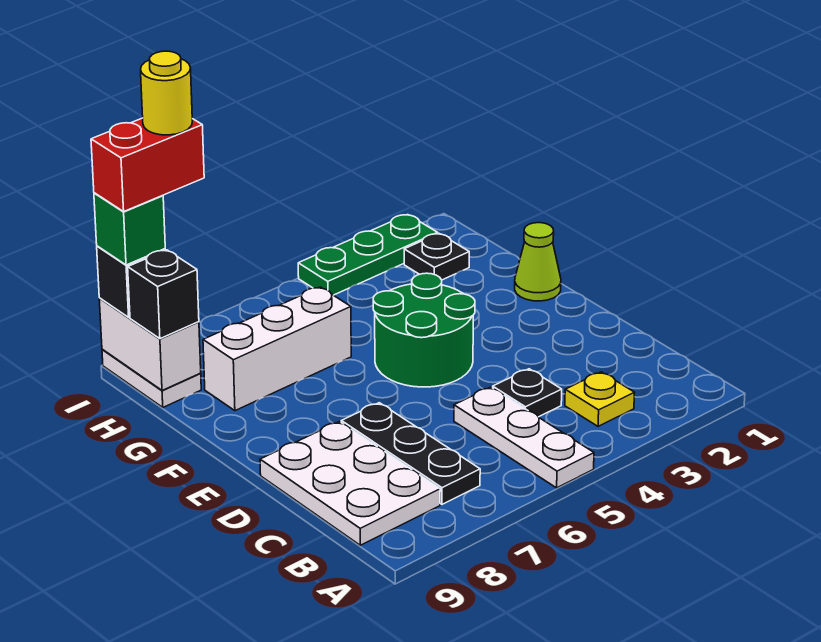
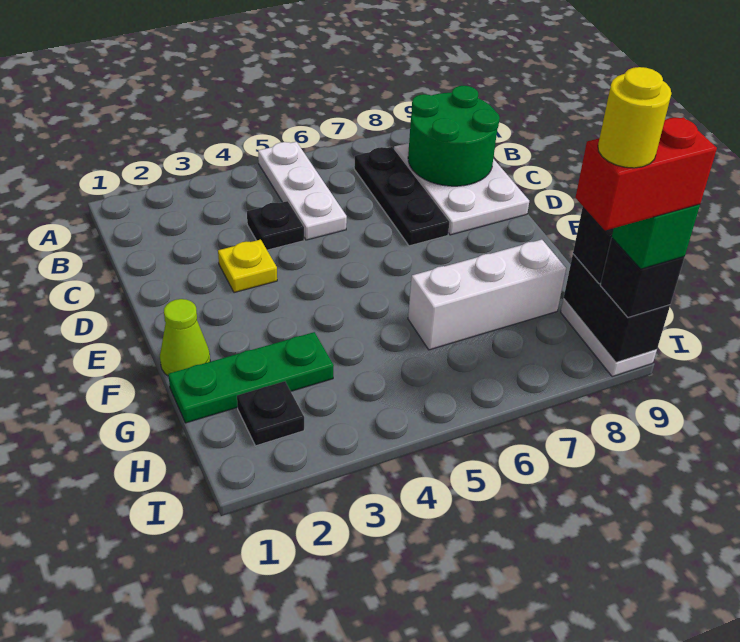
yellow plate B3 level 1 -> yellow plate D3 level 1
green round brick E4:F5 level 1 -> green round brick B8:C9 level 2
white brick H9:I9 level 2 -> black brick H9:I9 level 2
green plate I2:I4 level 1 -> green plate G1:G3 level 1

